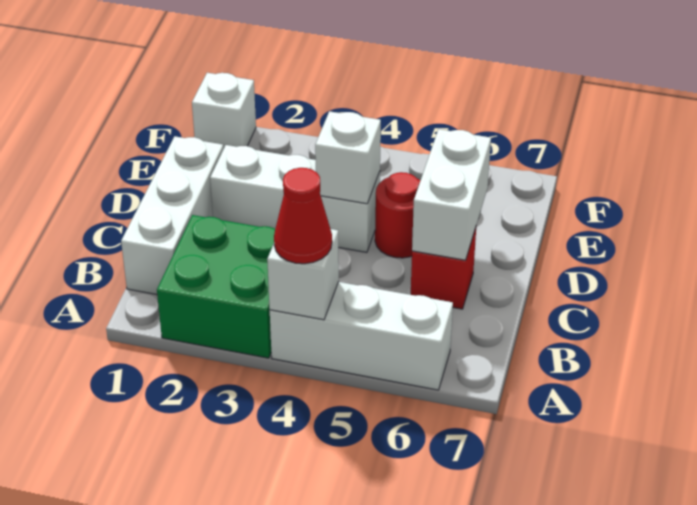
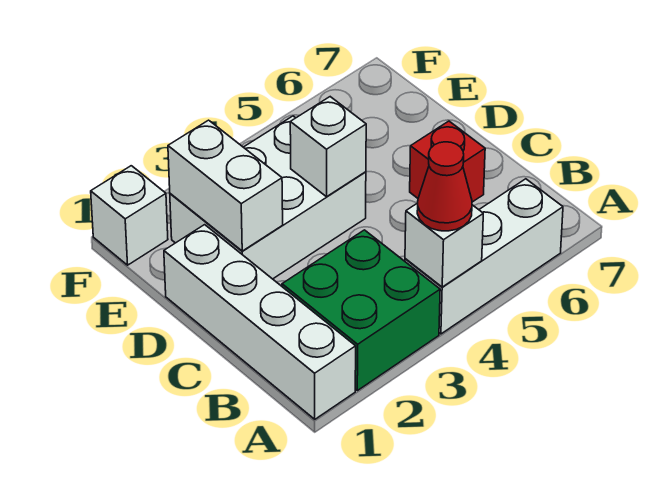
white brick B1:D1 level 1 -> white brick A1:D1 level 1
white brick C6:D6 level 2 -> white brick D2:E2 level 2
white brick D2:D4 level 1 -> white brick D2:E4 level 1
red round brick D5 level 1 -> none

